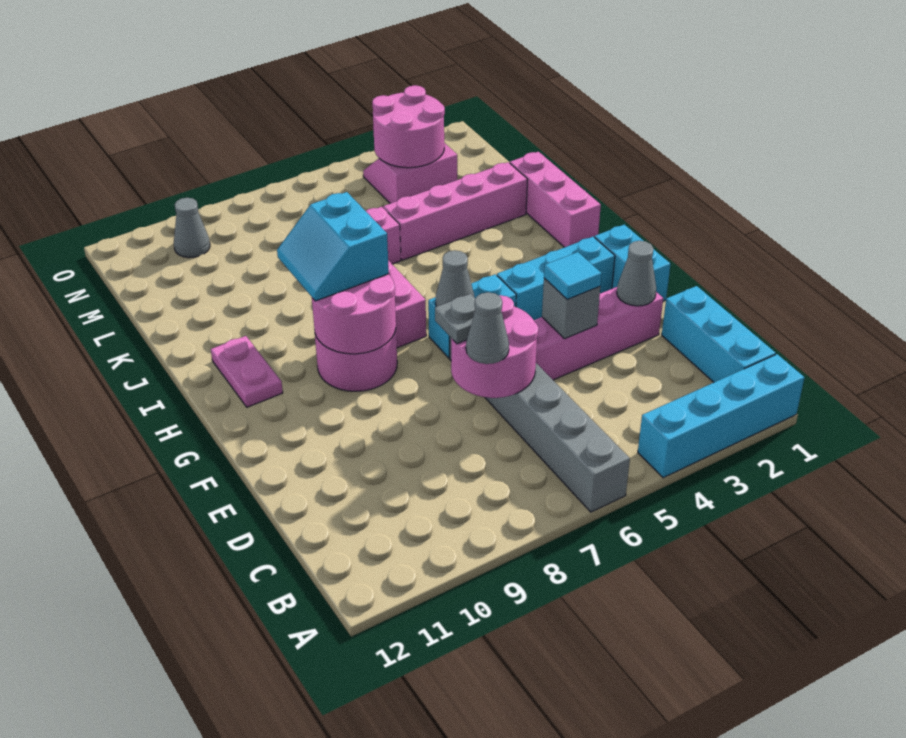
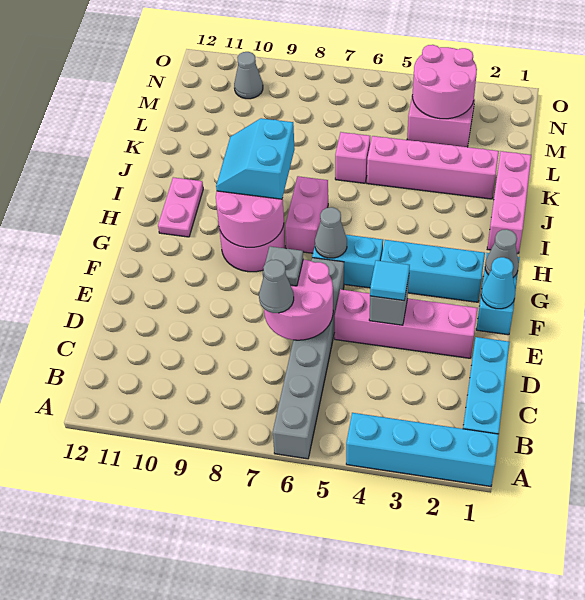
grey cone E2 level 2 -> grey cone G1 level 2
none -> cyan cone F1 level 2

